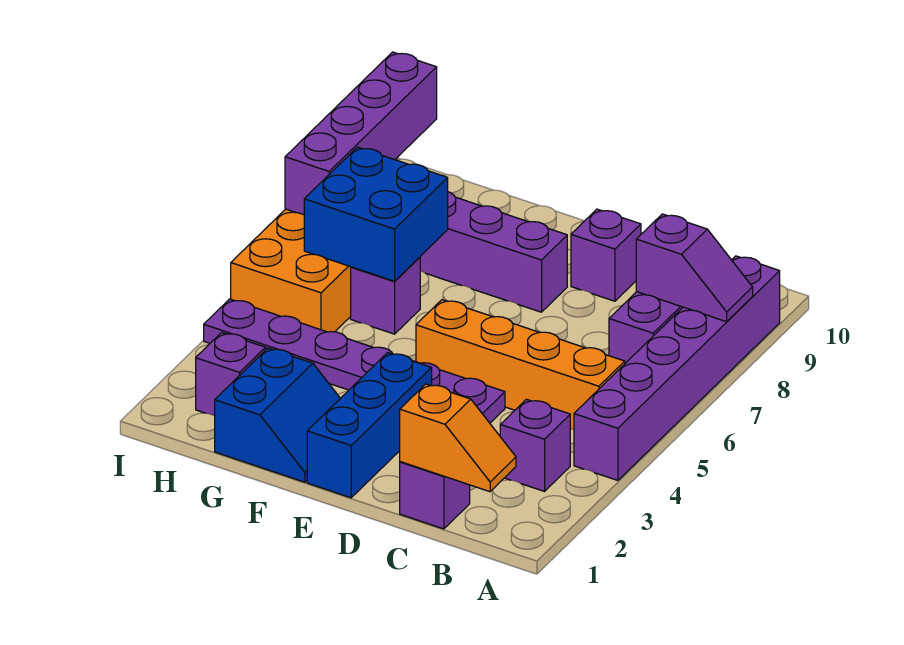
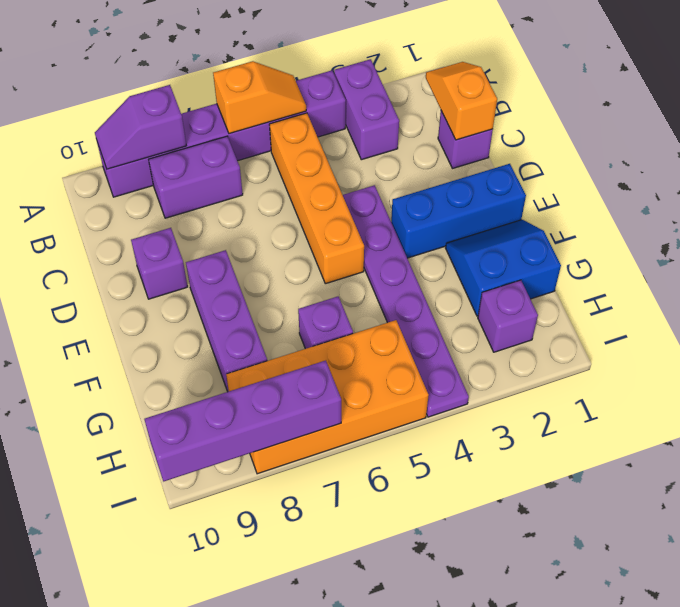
none -> orange slope A5:A6 level 2 top 6
purple slope A8:B8 level 2 top B -> purple slope A8:A9 level 2 top 8
purple brick B3 level 1 -> purple brick A3:B3 level 1
blue brick G6:H7 level 2 -> none

